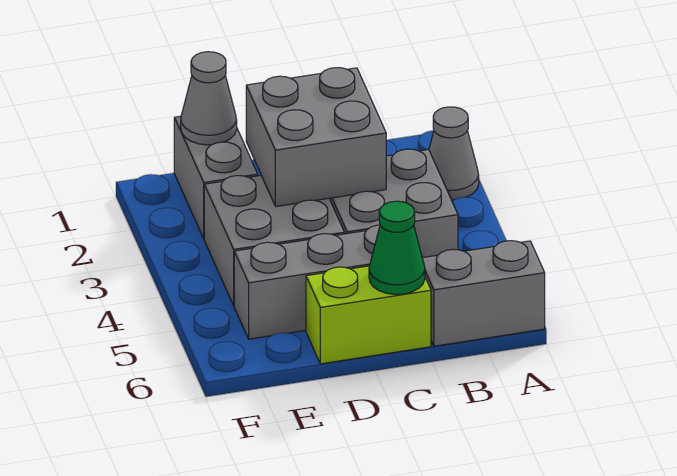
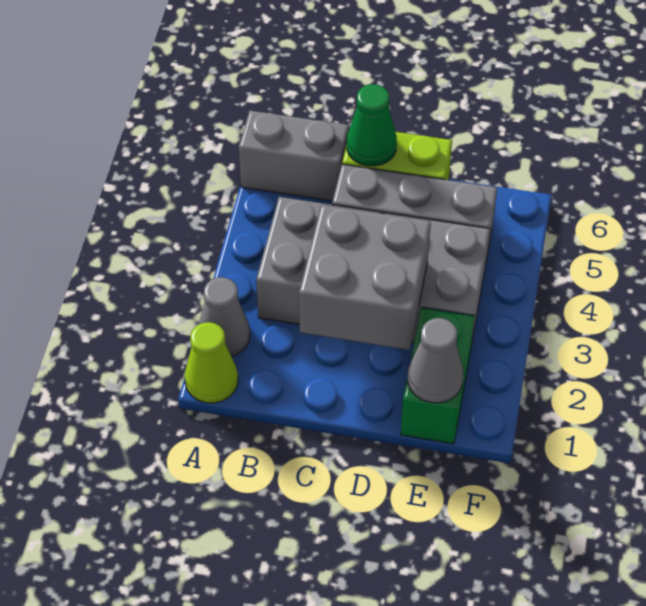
none -> lime cone A1 level 1
grey brick E1:E2 level 1 -> green brick E1:E2 level 1

